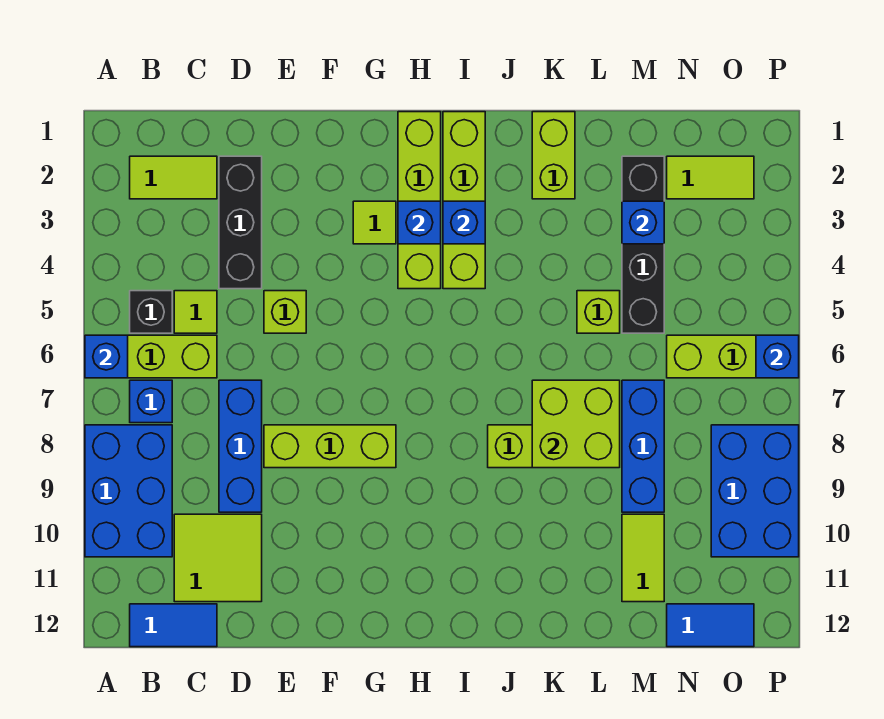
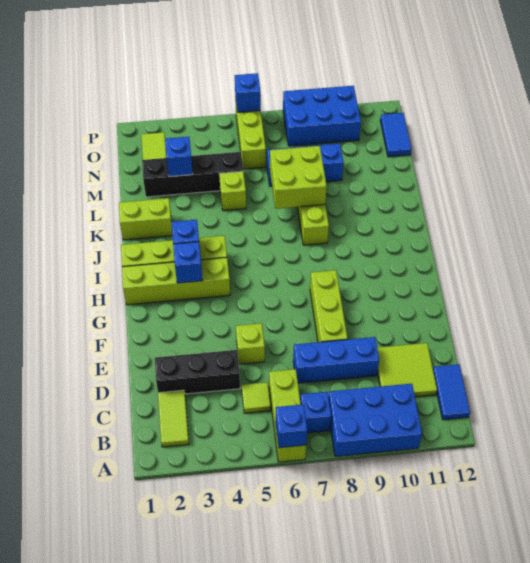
black brick B5 level 1 -> none
lime tile G3 level 1 -> none
lime tile M10:M11 level 1 -> none

